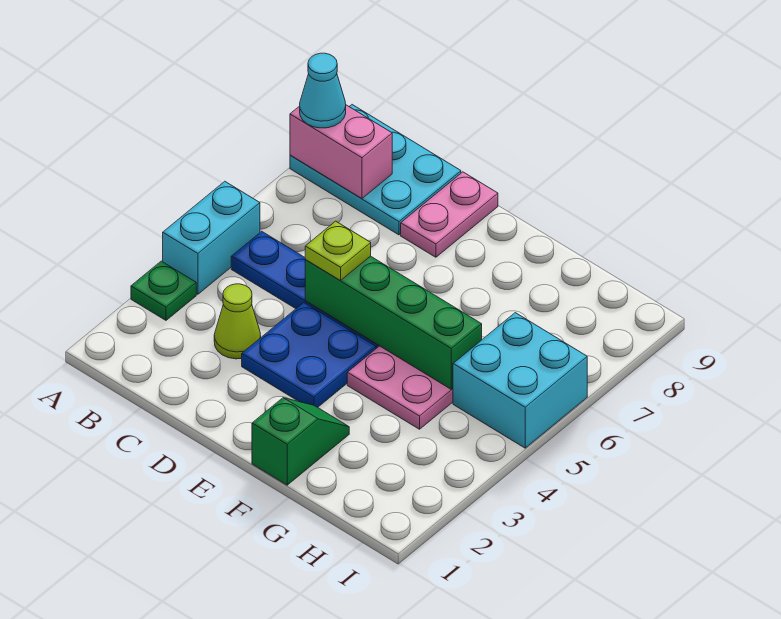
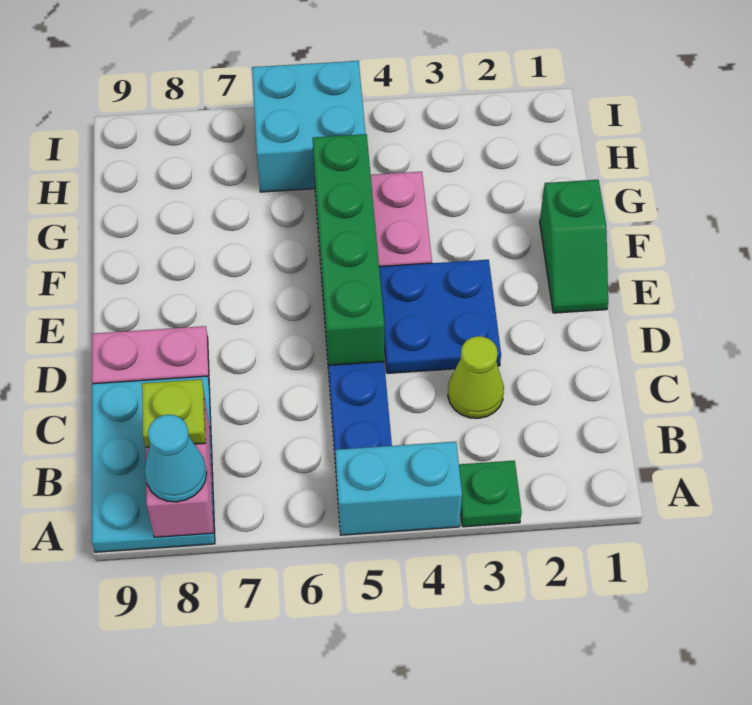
lime plate D5 level 3 -> lime plate B8 level 3
green slope F1:F2 level 1 top 1 -> green slope E1:F1 level 1 top F

